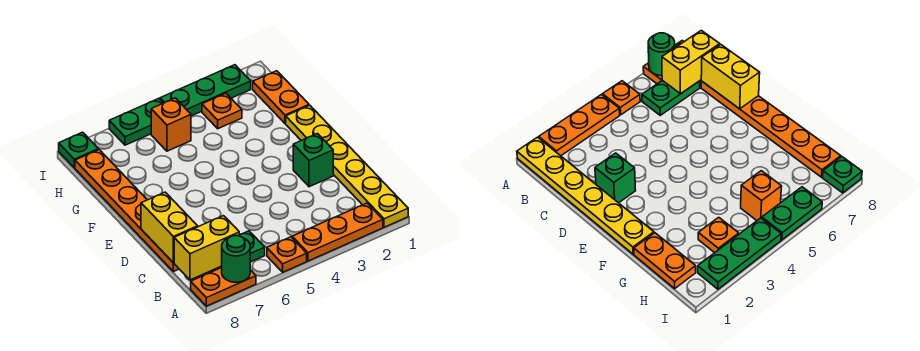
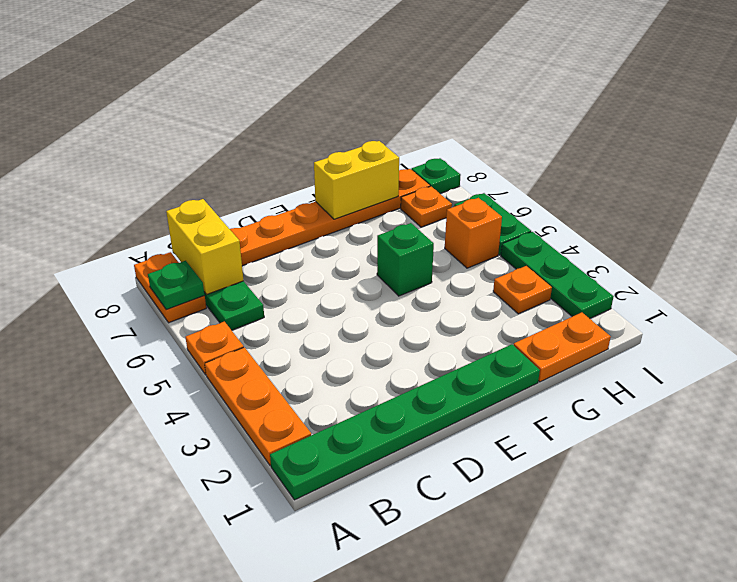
yellow plate A1:F1 level 1 -> green plate A1:F1 level 1
green round brick A7 level 2 -> green plate A7 level 2
yellow brick C8:D8 level 2 -> yellow brick F8:G8 level 2
green brick D2 level 1 -> green brick F5 level 1
none -> orange plate H7 level 1

